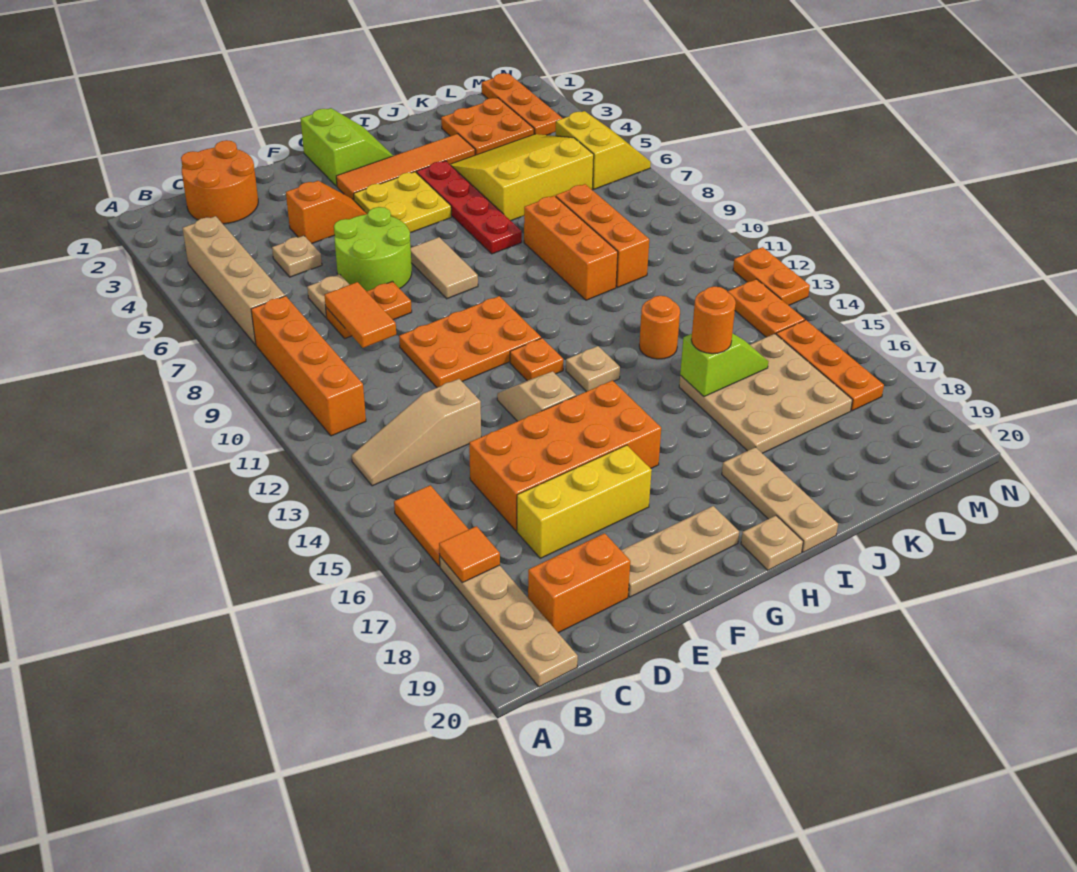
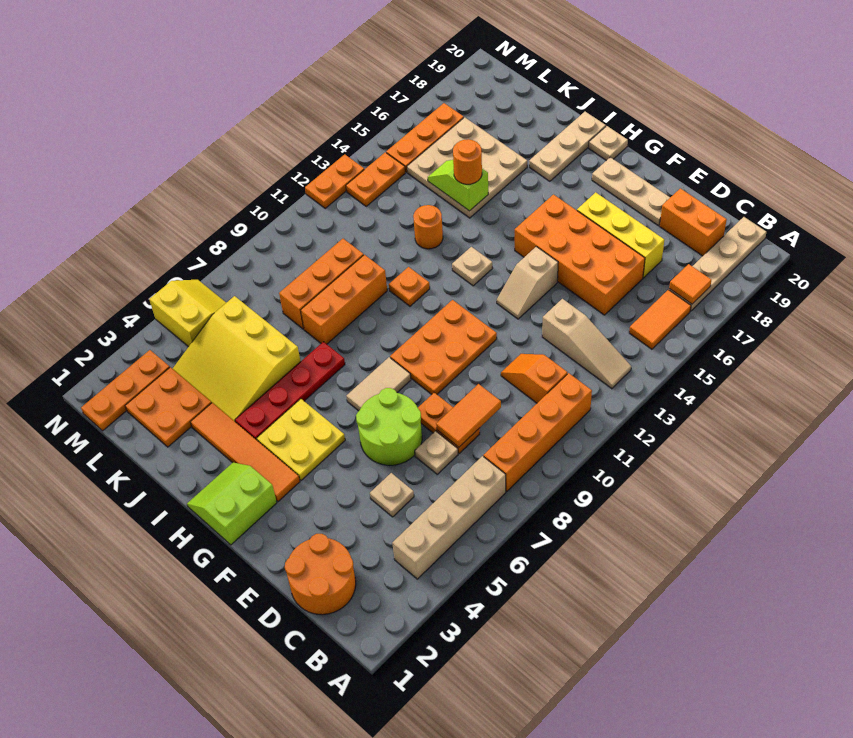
orange slope E4:F4 level 1 top E -> orange slope C11:D11 level 1 top C
orange plate E10:G11 level 1 -> orange plate F9:G11 level 1
orange plate G12 level 1 -> orange plate I11 level 1
yellow slope M5:N6 level 1 top M -> yellow slope M5:N6 level 1 top 5

